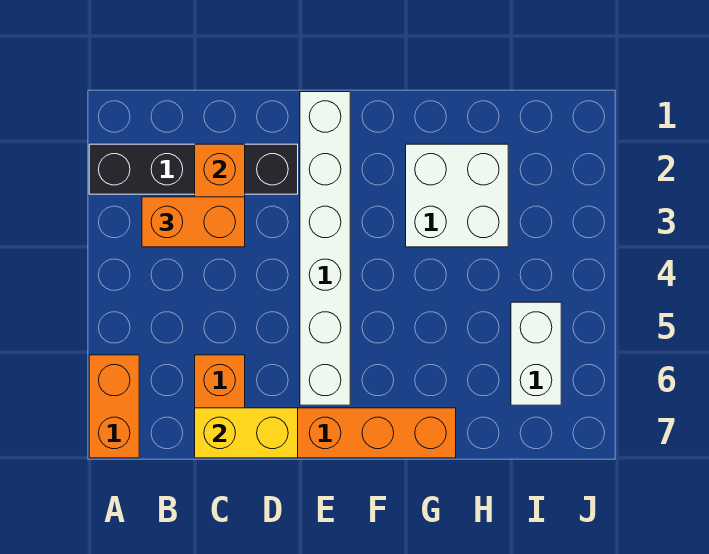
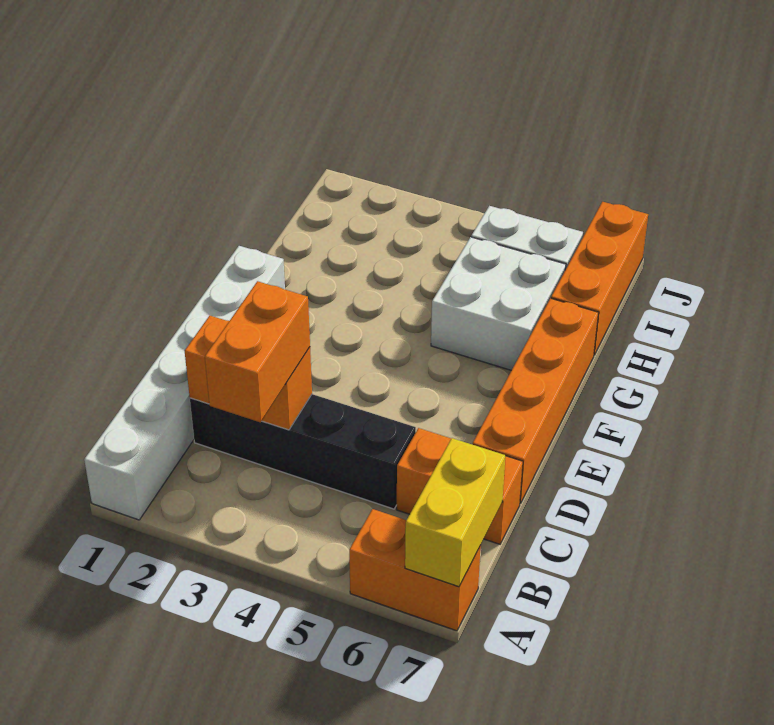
black brick A2:D2 level 1 -> black brick C2:C5 level 1
yellow brick C7:D7 level 2 -> yellow brick A7:B7 level 2
white brick E1:E6 level 1 -> white brick A1:F1 level 1
white brick G2:H3 level 1 -> white brick G5:H6 level 1
none -> orange brick H7:J7 level 1

